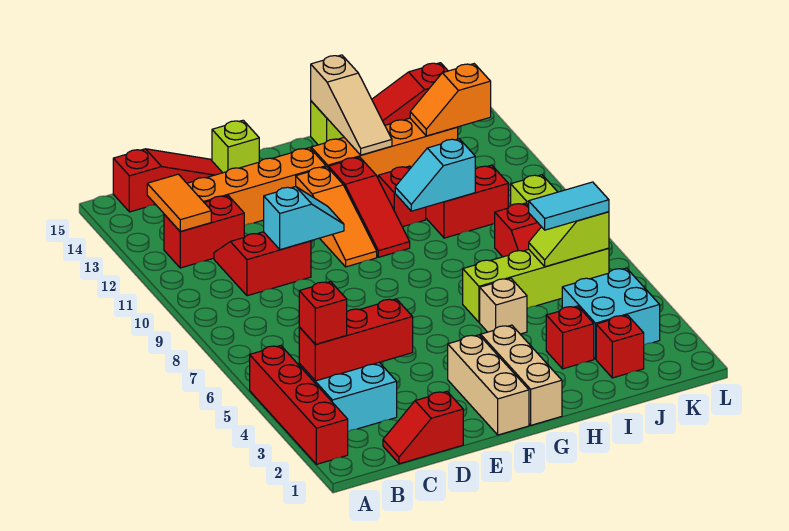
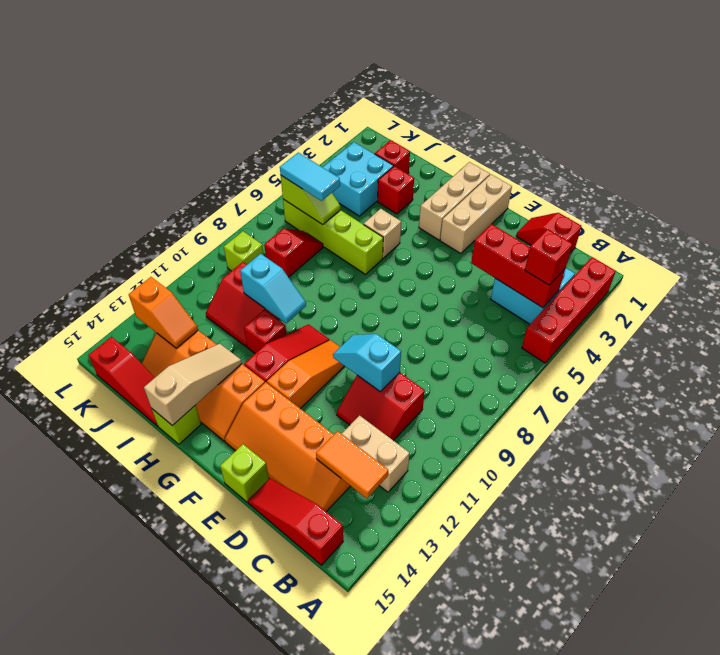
red brick B12:C12 level 1 -> tan brick B12:C12 level 1
orange tile B12:B13 level 2 -> orange tile B13:C13 level 2
red slope C1:D1 level 1 top D -> red slope C1:D1 level 1 top C

